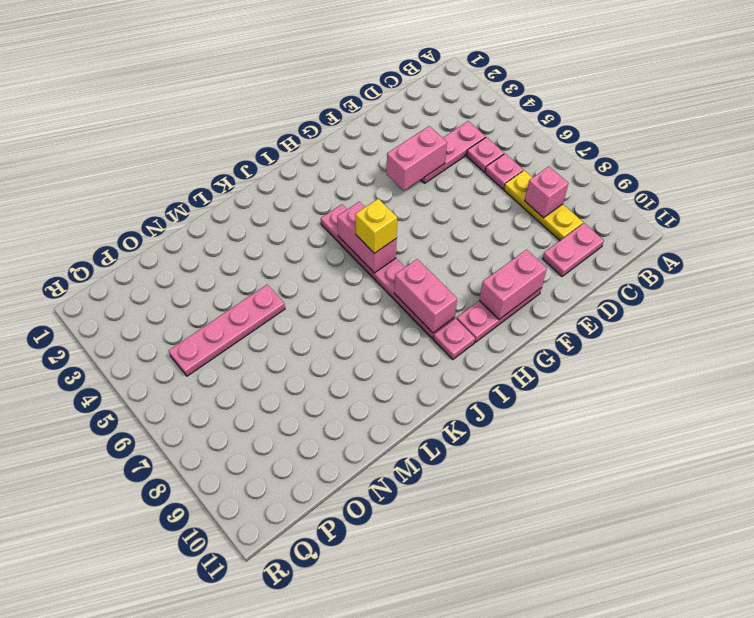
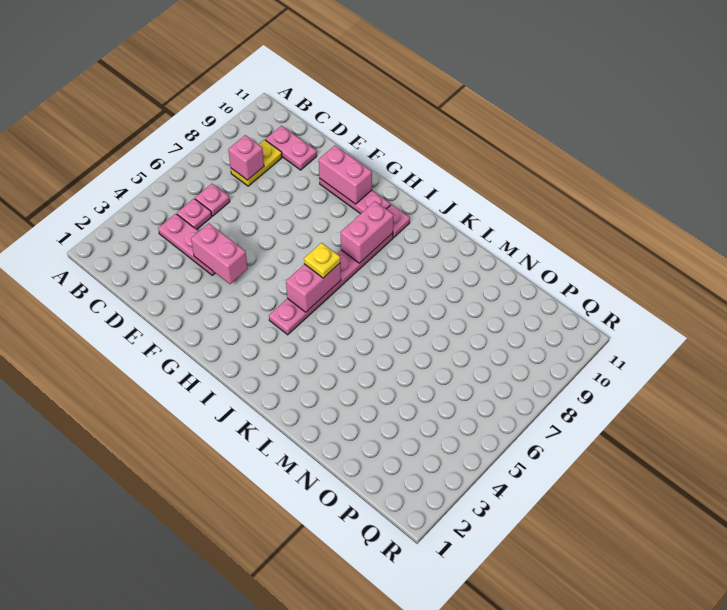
yellow plate C7:C9 level 1 -> yellow plate C8:C9 level 1
yellow brick I6 level 3 -> yellow plate I6 level 3
pink plate M5:P5 level 1 -> none

